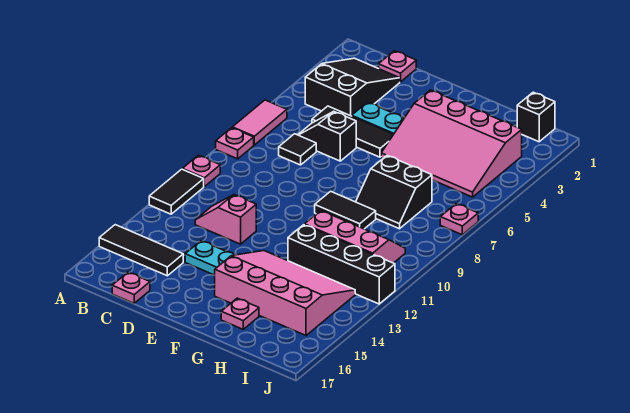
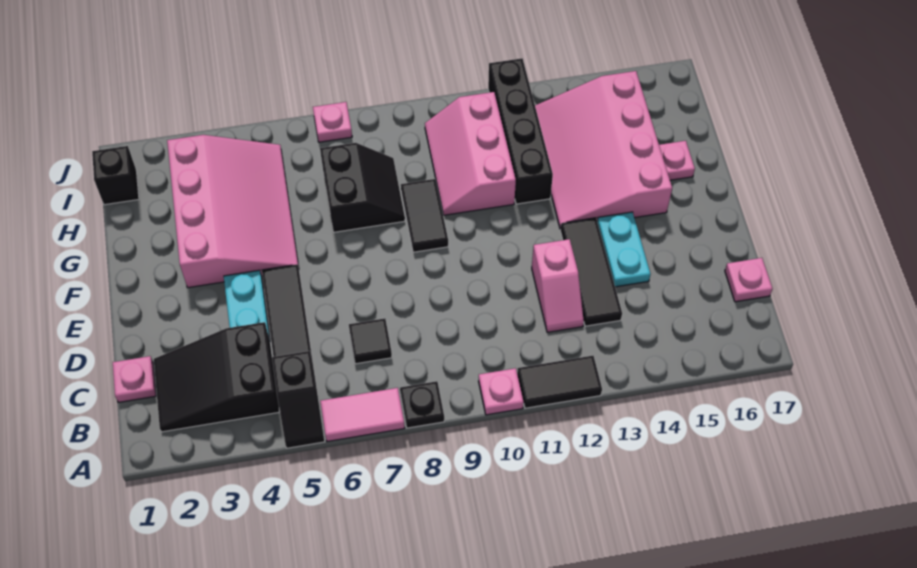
pink plate A8 level 1 -> black plate A8 level 1
black tile A15:C15 level 1 -> black tile C13:E13 level 1
black slope C6:D6 level 1 top D -> black slope A5:B5 level 1 top B

